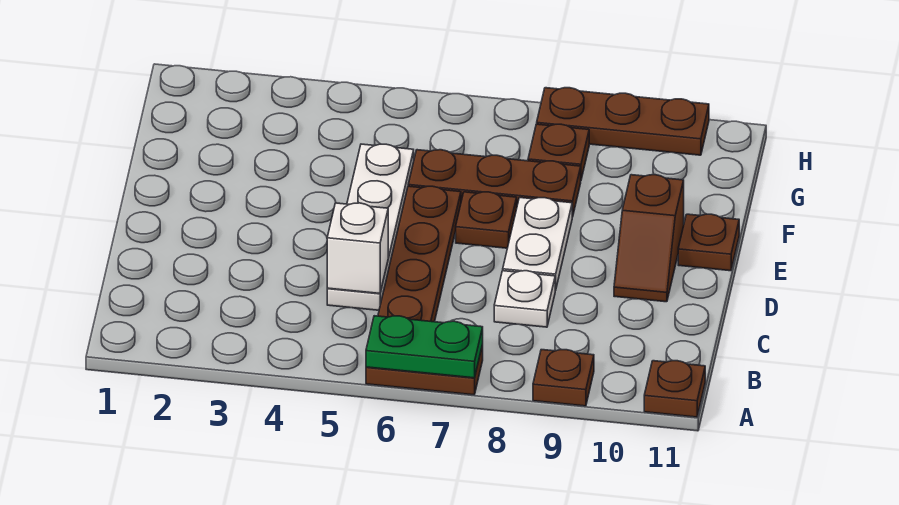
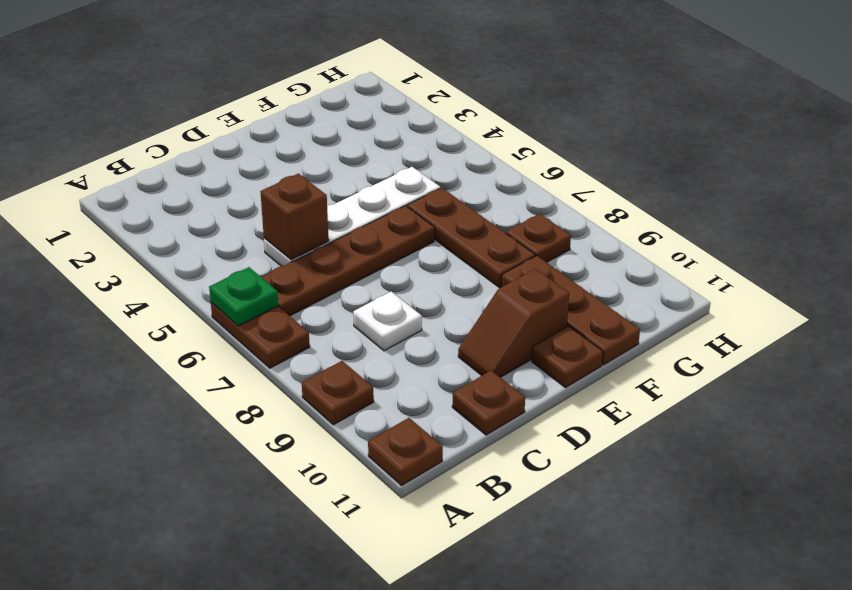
green plate A6:A7 level 2 -> green plate A6 level 2
white brick C5 level 2 -> brown brick C5 level 2
white plate D8:E8 level 1 -> none
brown plate E7 level 1 -> brown plate C11 level 1
brown plate H8:H10 level 1 -> brown plate F9:F11 level 1

